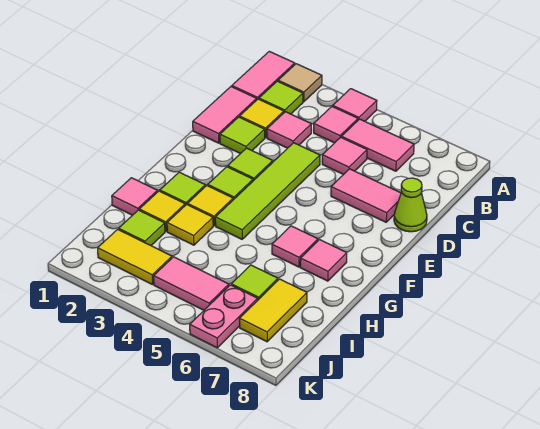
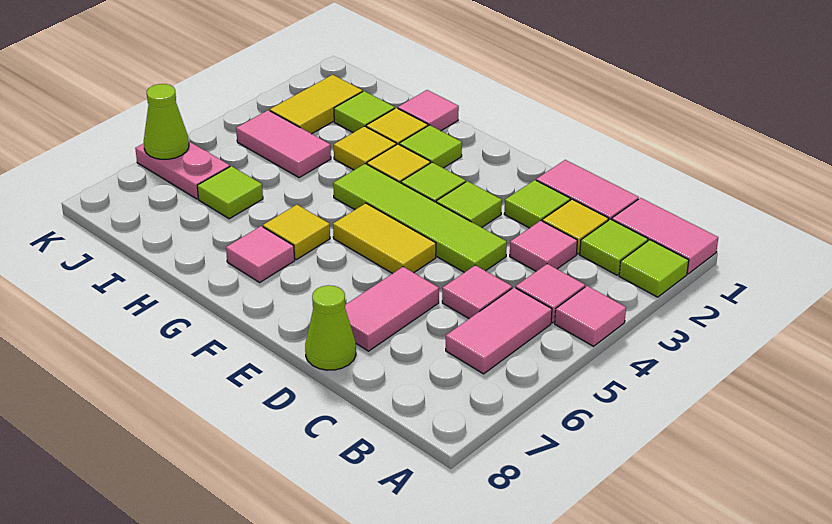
tan tile A2 level 1 -> lime tile A2 level 1
pink tile G6 level 1 -> yellow tile G6 level 1
yellow tile I7:J7 level 1 -> yellow tile E5:F5 level 1
pink tile J4:J5 level 1 -> pink tile I4:J4 level 1
none -> lime cone K6 level 2

